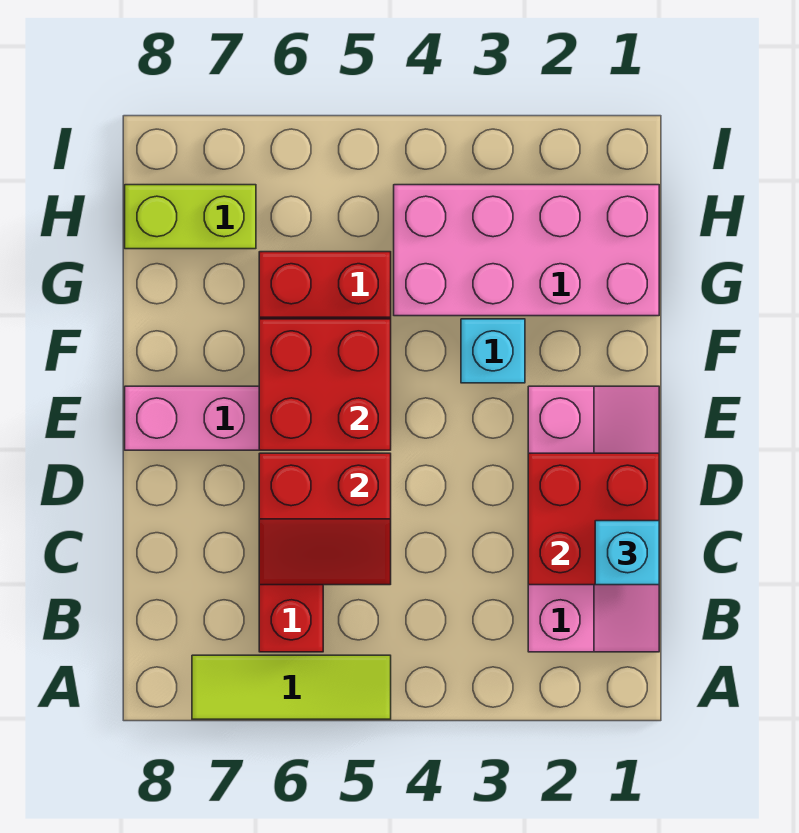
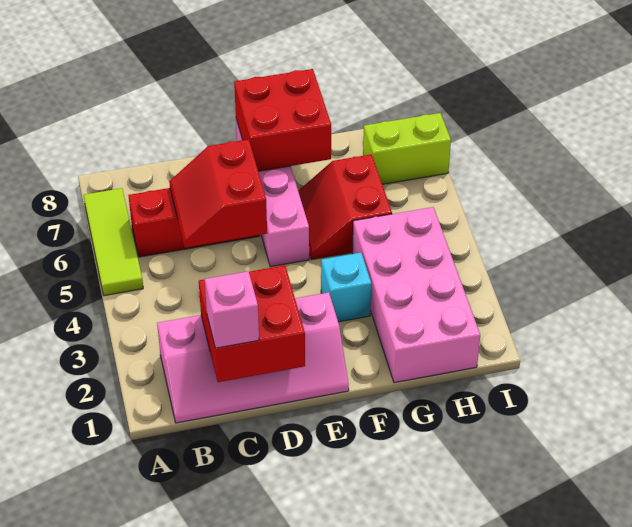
cyan brick C1 level 3 -> pink brick C1 level 3
red brick E5:F6 level 2 -> red brick E7:F8 level 2
lime brick H7:H8 level 1 -> lime brick H7:I7 level 1

